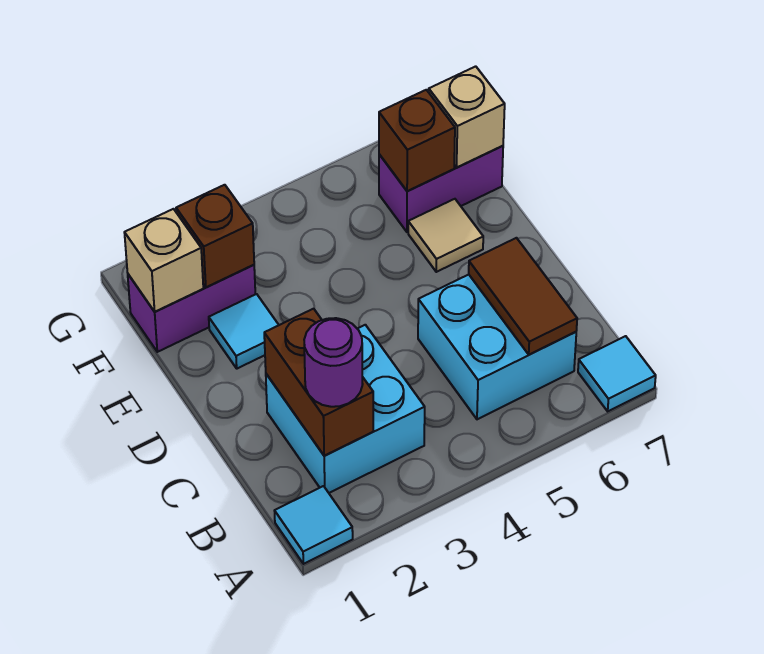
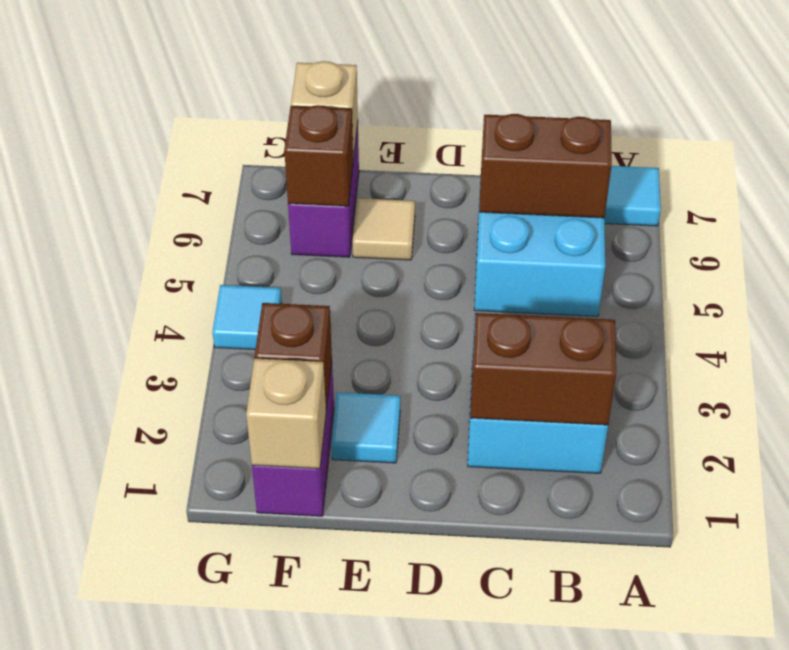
cyan tile A1 level 1 -> cyan tile G4 level 1
purple round brick B2 level 3 -> none
brown tile B6:C6 level 2 -> brown brick B6:C6 level 2

